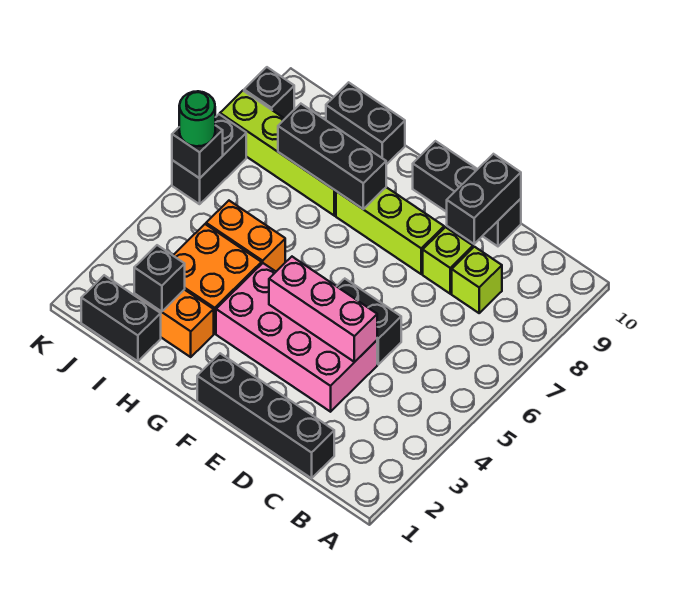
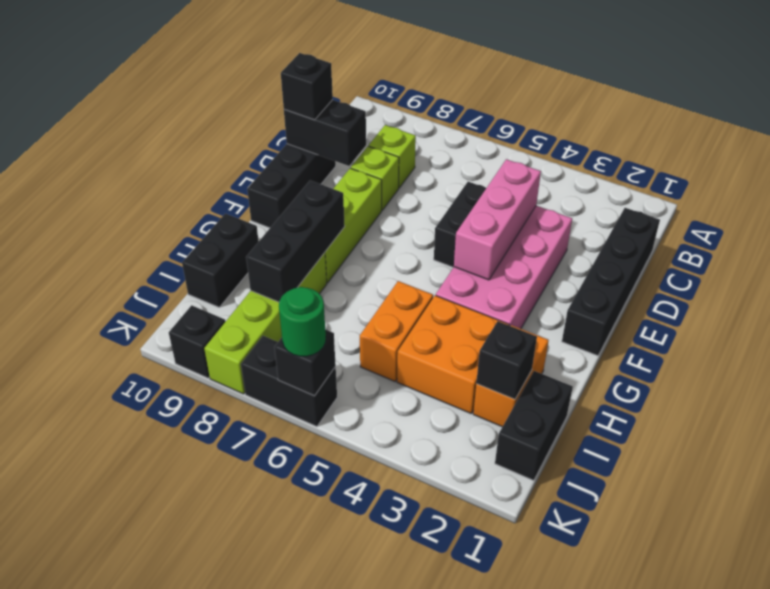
none -> black brick D10 level 3

